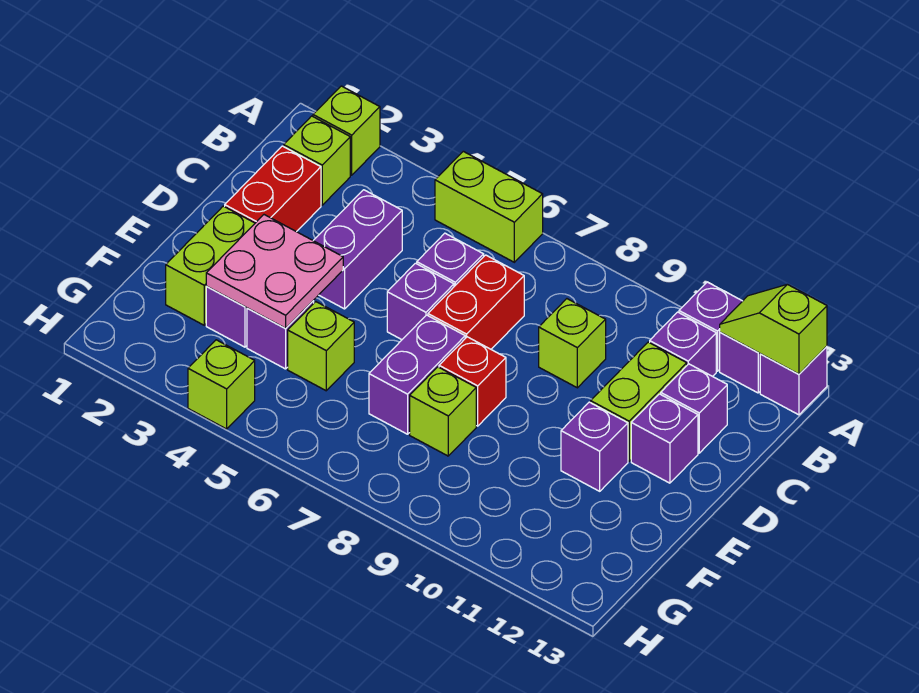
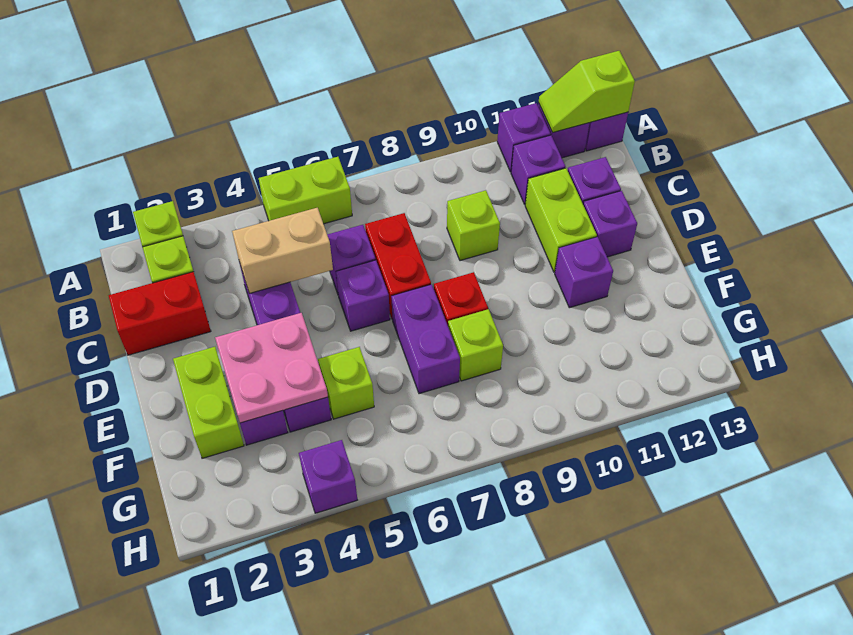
red brick C2:D2 level 1 -> red brick C1:C2 level 1
none -> tan brick C4:C5 level 2
lime brick H4 level 1 -> purple brick H4 level 1

